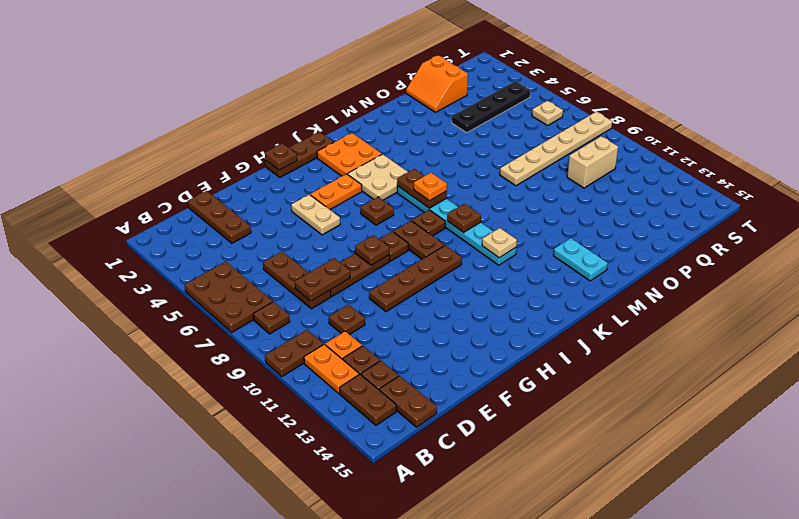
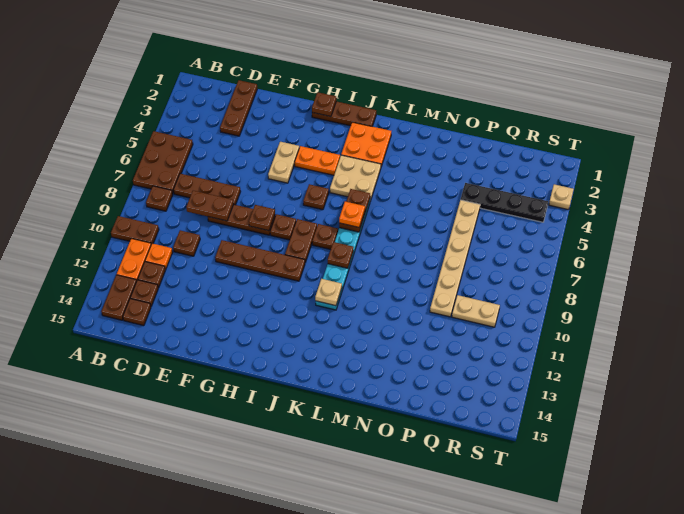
brown plate C14:C15 level 1 -> brown plate C14 level 1
brown plate D6:D8 level 1 -> brown plate C7:E7 level 1
cyan plate M13:M14 level 1 -> none
tan plate O8:T8 level 1 -> tan plate P5:P10 level 1
orange slope P1:Q2 level 1 top Q -> none
tan brick Q10:R10 level 1 -> tan plate Q10:R10 level 1
tan plate S6 level 1 -> tan plate T3 level 1

